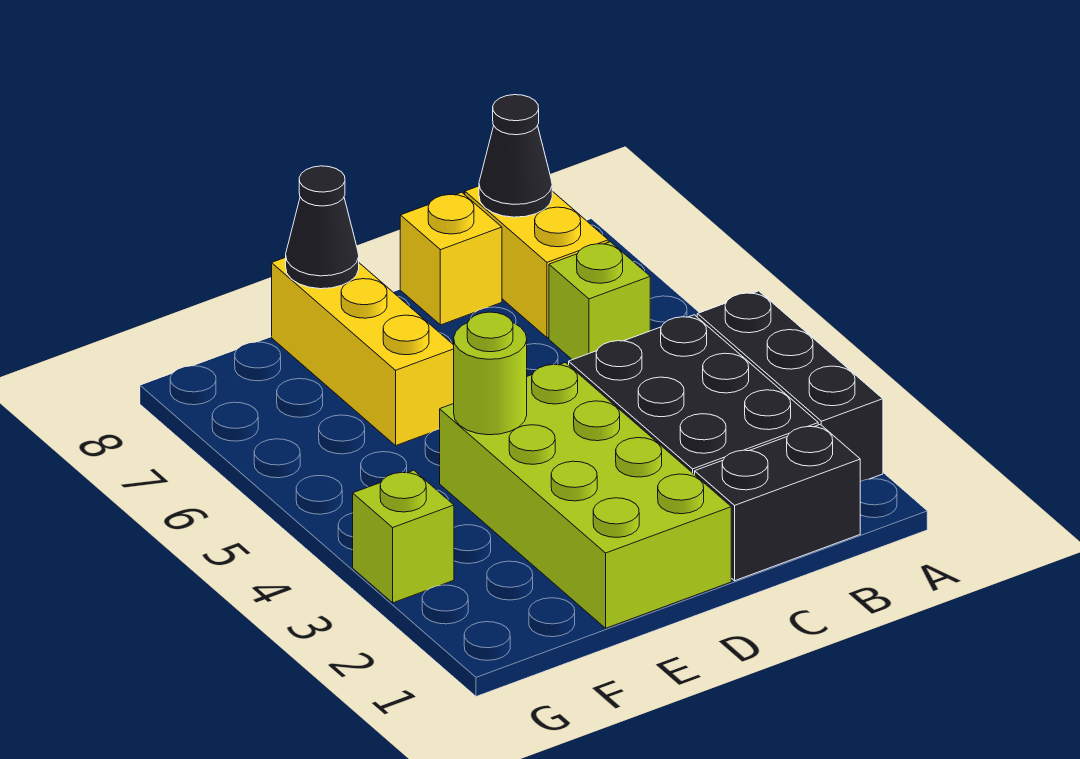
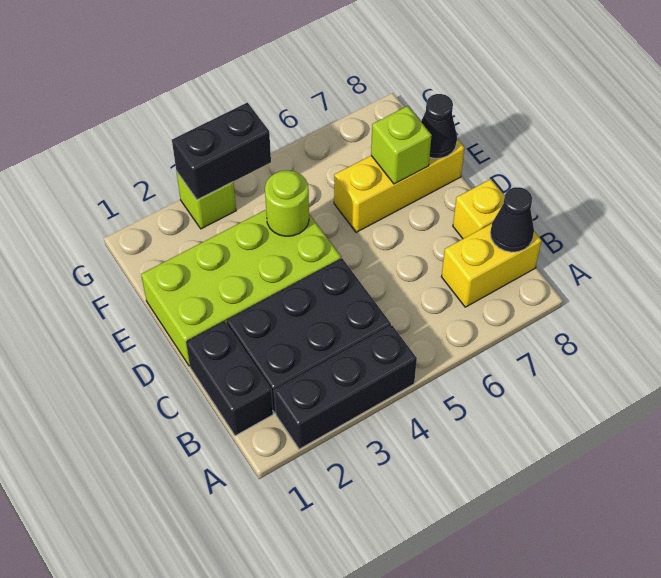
lime brick B6 level 1 -> lime brick E7 level 2
none -> black brick G3:G4 level 2

